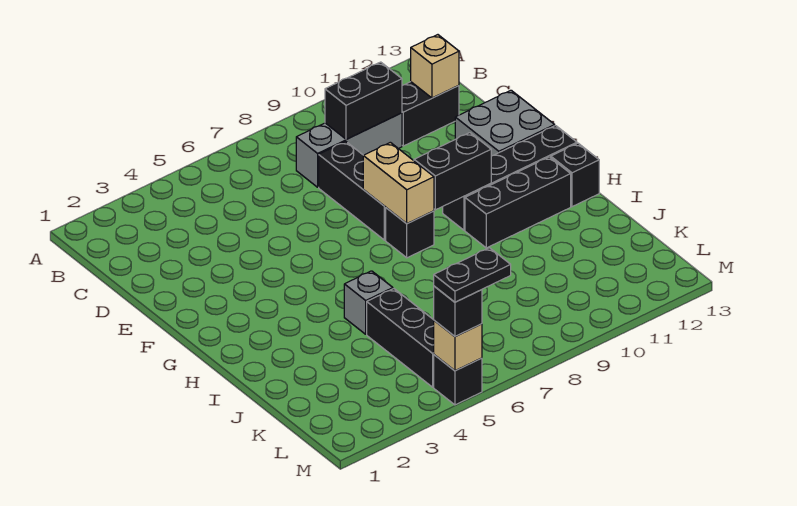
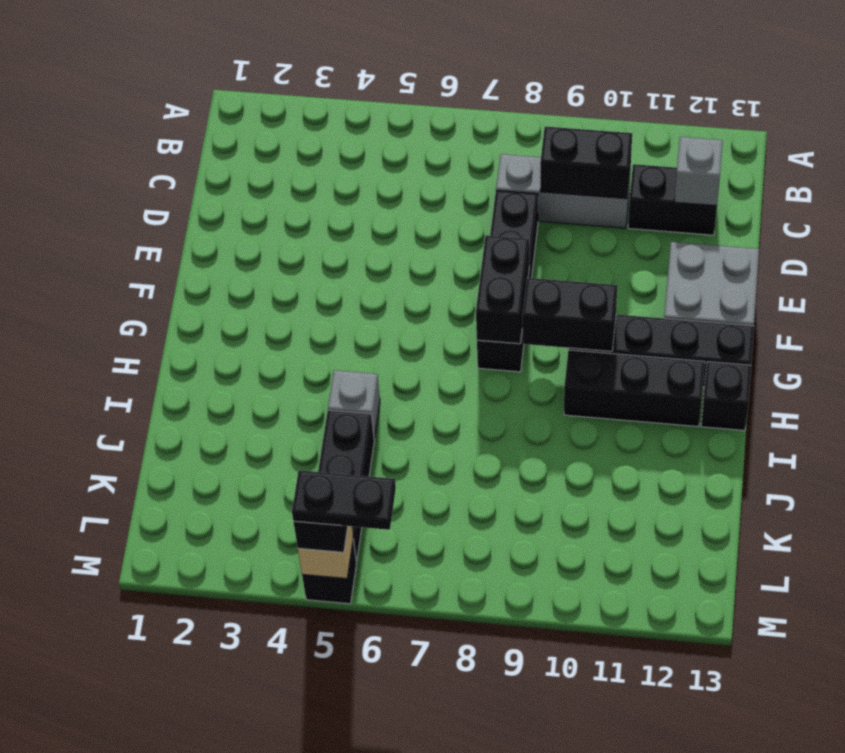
tan brick C12 level 2 -> grey brick C12 level 2
tan brick F8:G8 level 2 -> black brick F8:G8 level 2

